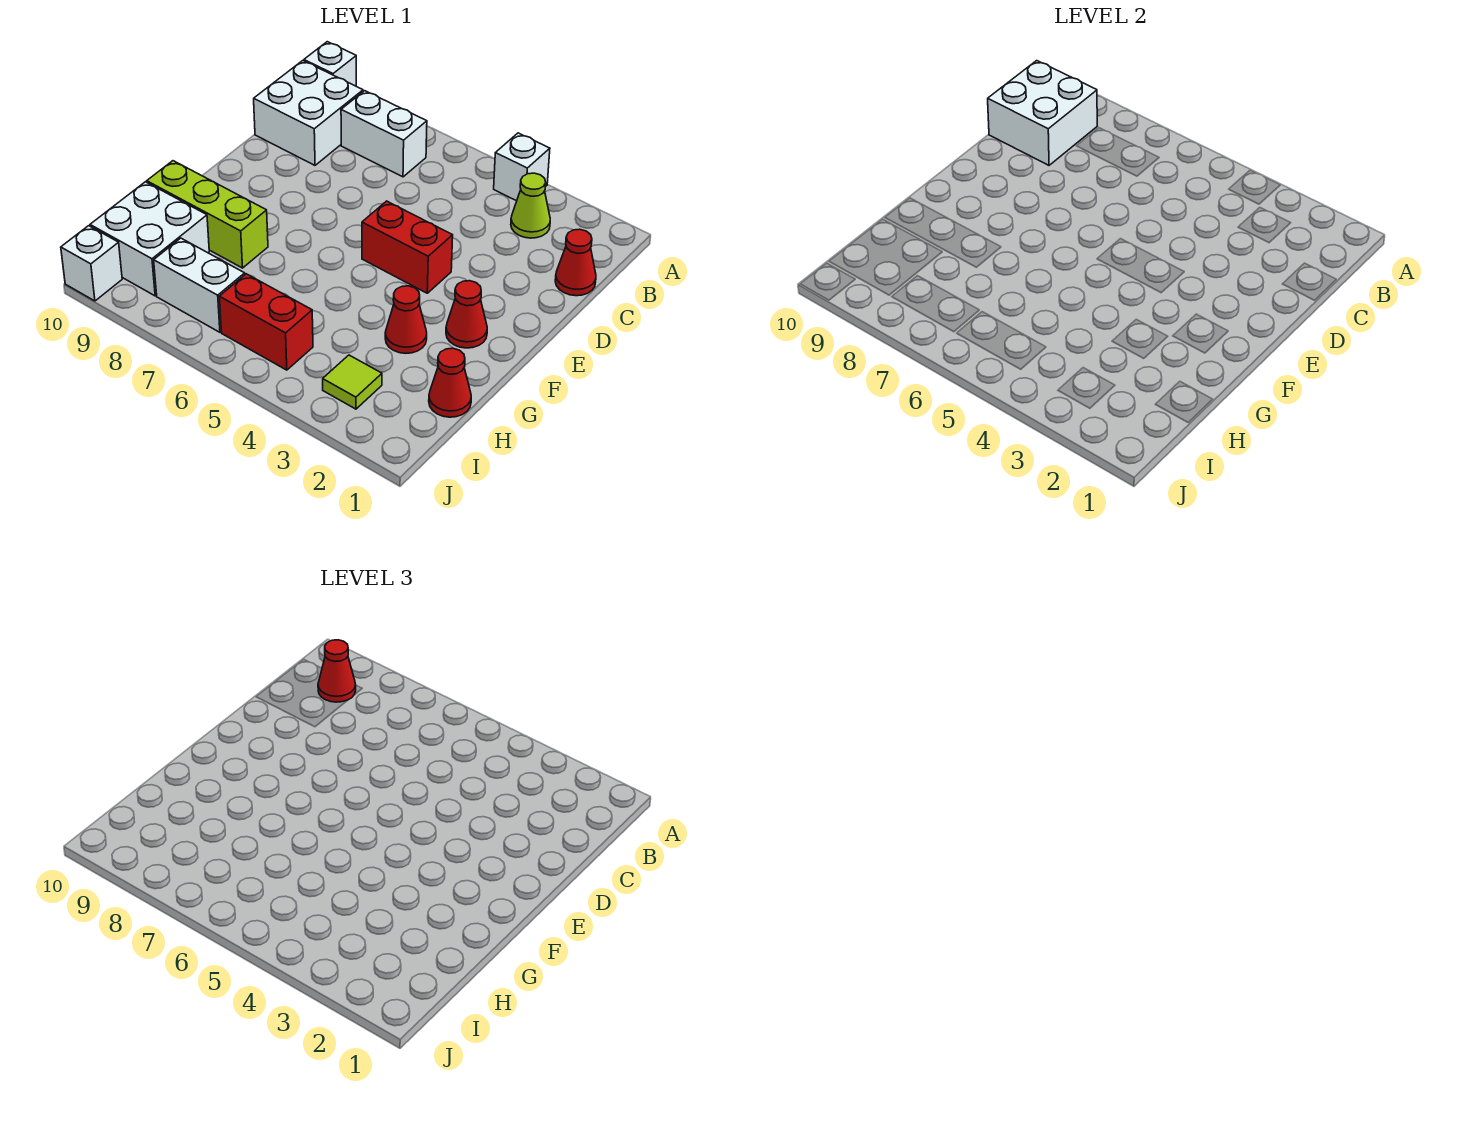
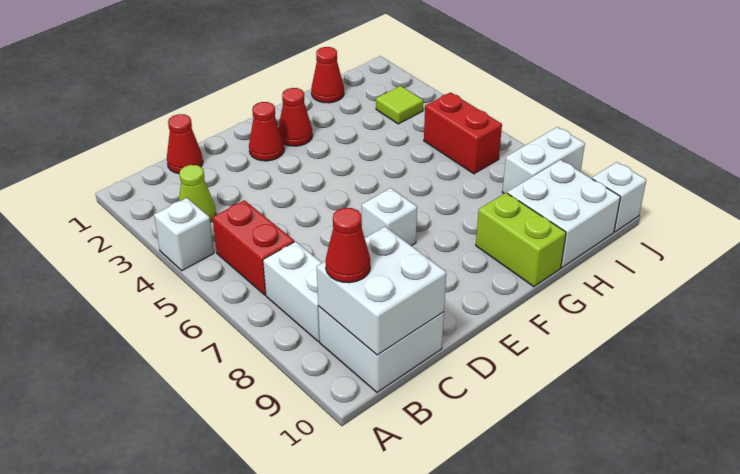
white brick A10 level 1 -> white brick E7 level 1
red brick E4:E5 level 1 -> red brick B5:B6 level 1
red cone G3 level 1 -> red cone E2 level 1
lime brick G8:G10 level 1 -> lime brick G9:G10 level 1
white brick I7:I8 level 1 -> white brick I8:J8 level 1

